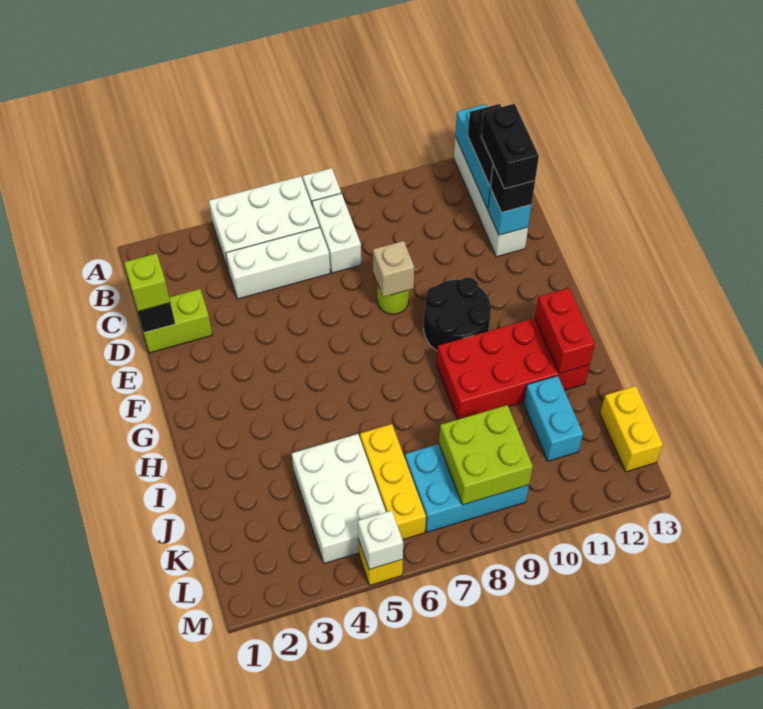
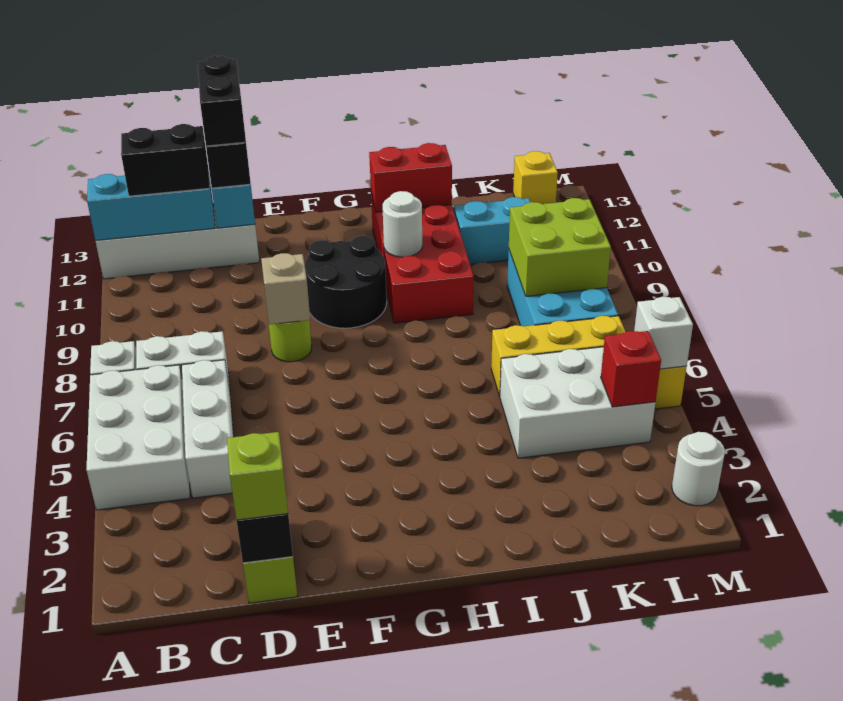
black brick C12:D12 level 4 -> black brick D12:D13 level 4
none -> white round brick H10 level 2
yellow brick K13:L13 level 1 -> yellow brick L13 level 1
none -> red brick L4 level 2
none -> white round brick M2 level 1

